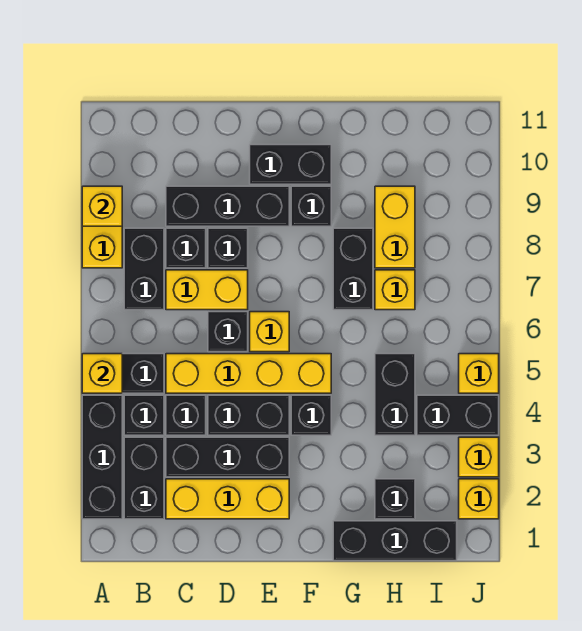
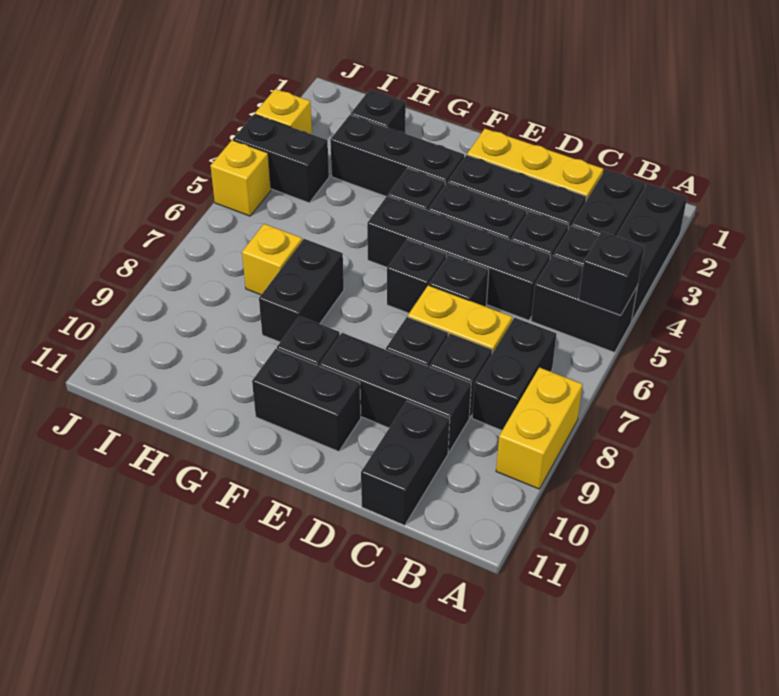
yellow brick A5 level 2 -> black brick A5 level 2
yellow brick A9 level 2 -> none
yellow brick C5:F5 level 1 -> black brick C5:F5 level 1
yellow brick E6 level 1 -> black brick E6 level 1
black brick G1:I1 level 1 -> black brick F3:H3 level 1
black brick H4:H5 level 1 -> black brick C10:C11 level 1
yellow brick H8:H9 level 1 -> none
yellow brick J2 level 1 -> none

